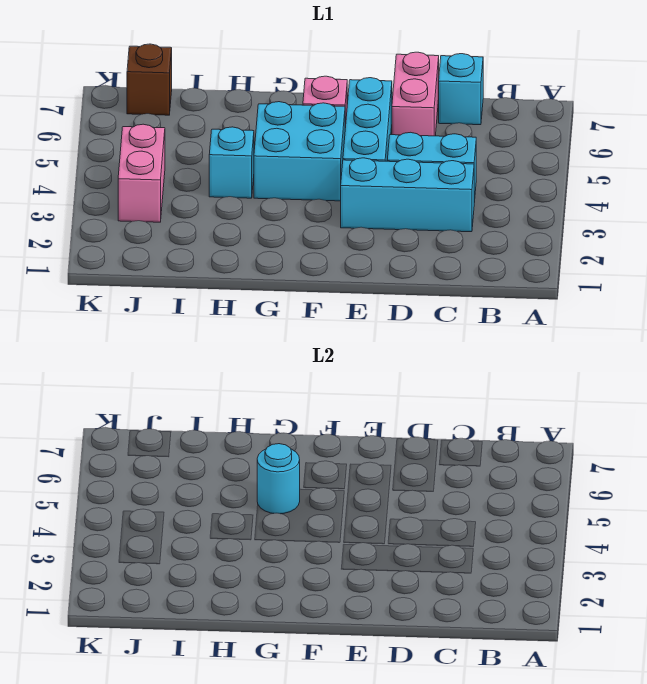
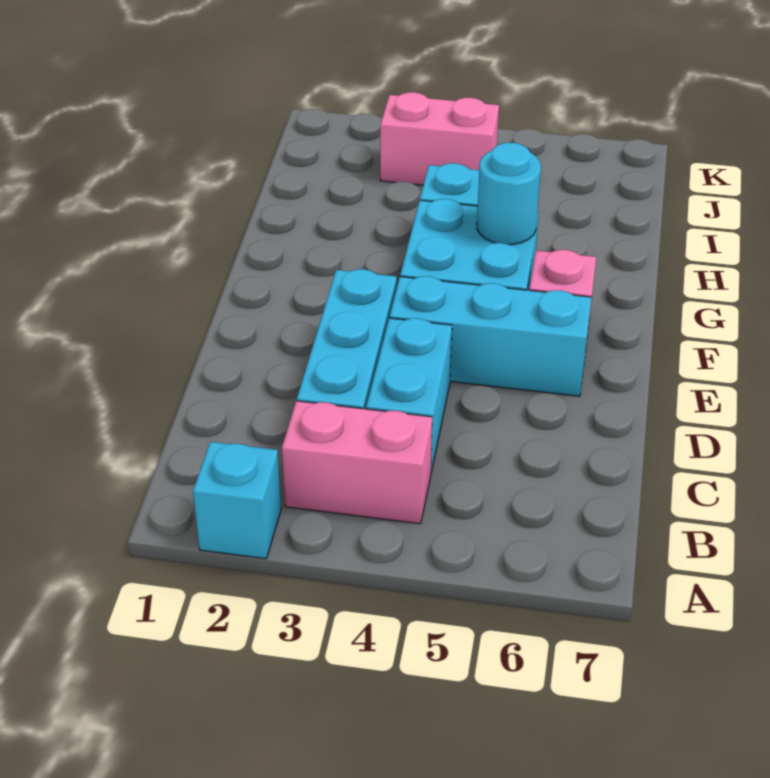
cyan brick C7 level 1 -> cyan brick A2 level 1
pink brick D6:D7 level 1 -> pink brick B3:B4 level 1
brown brick J7 level 1 -> none

